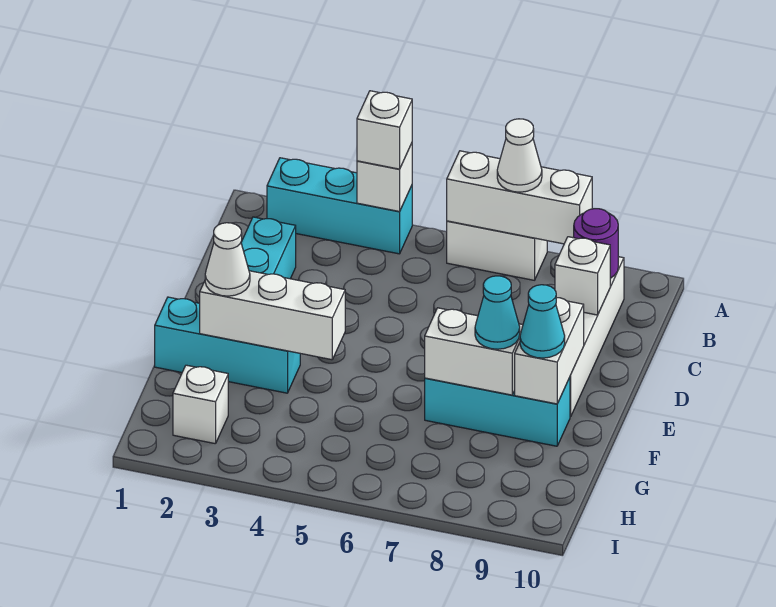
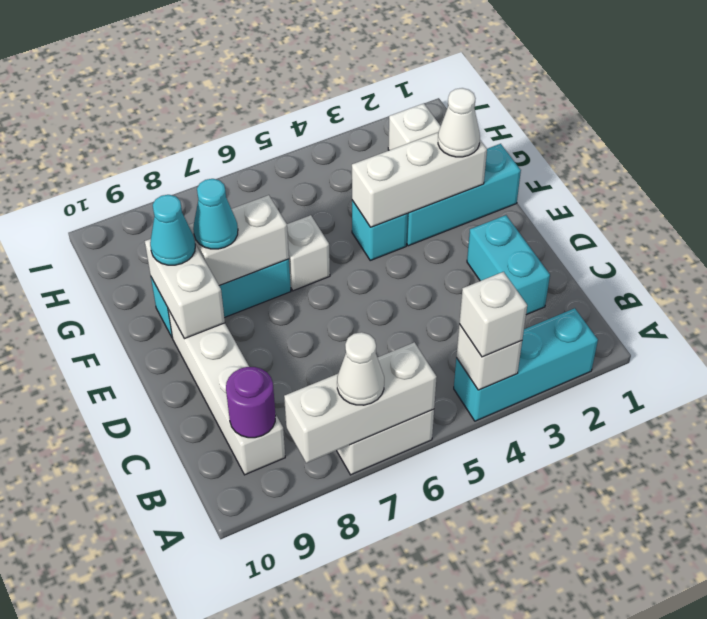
white brick C9 level 2 -> white brick F6 level 1
none -> cyan brick F4 level 1

